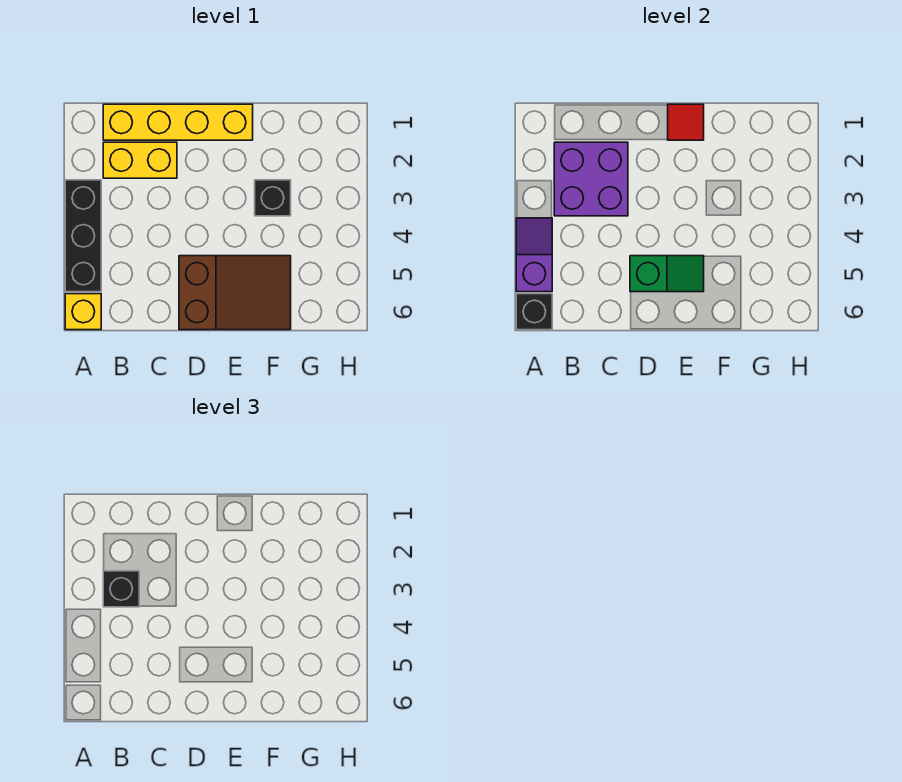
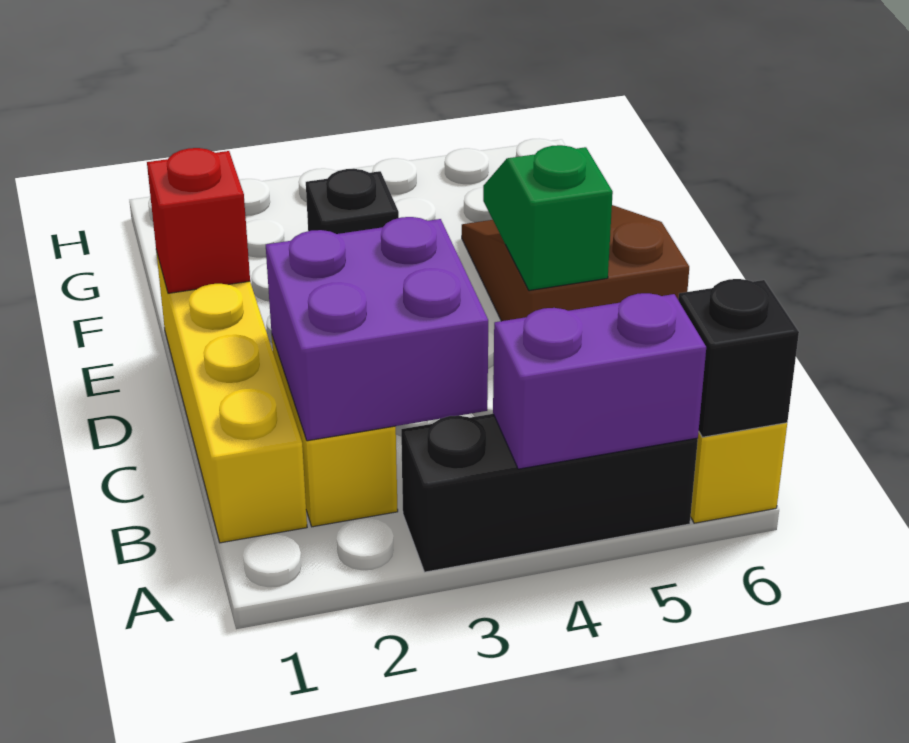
purple slope A4:A5 level 2 top 5 -> purple brick A4:A5 level 2
black brick B3 level 3 -> none
red tile E1 level 2 -> red brick E1 level 2

